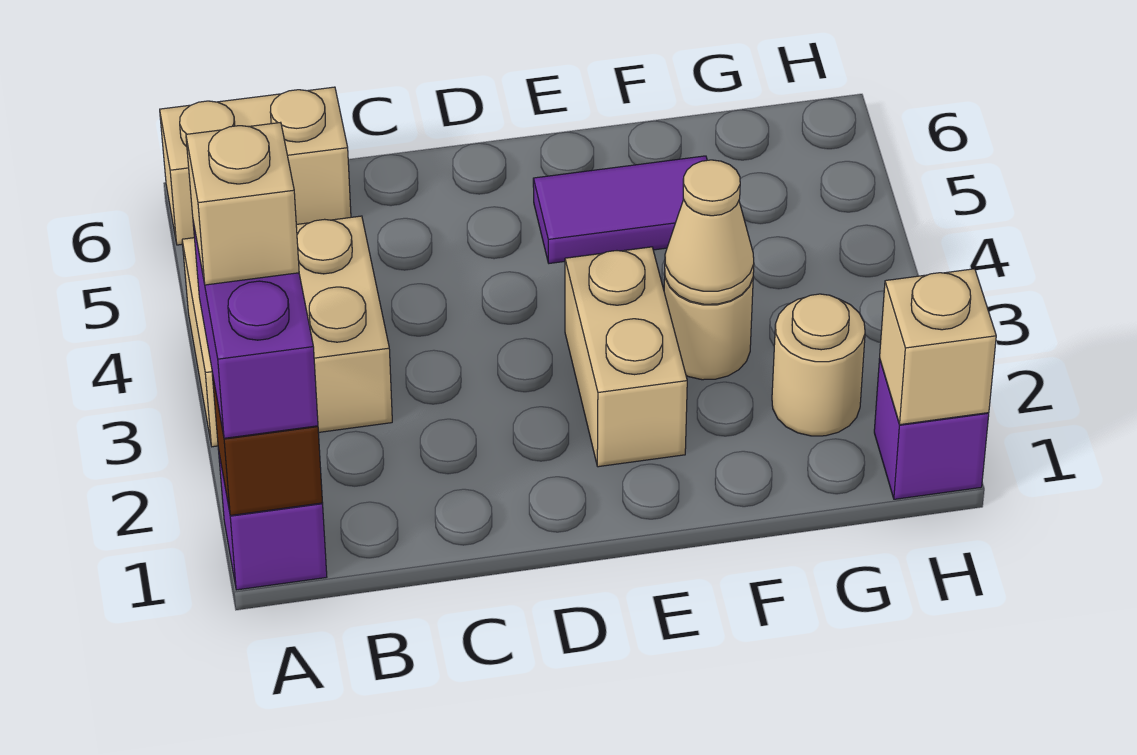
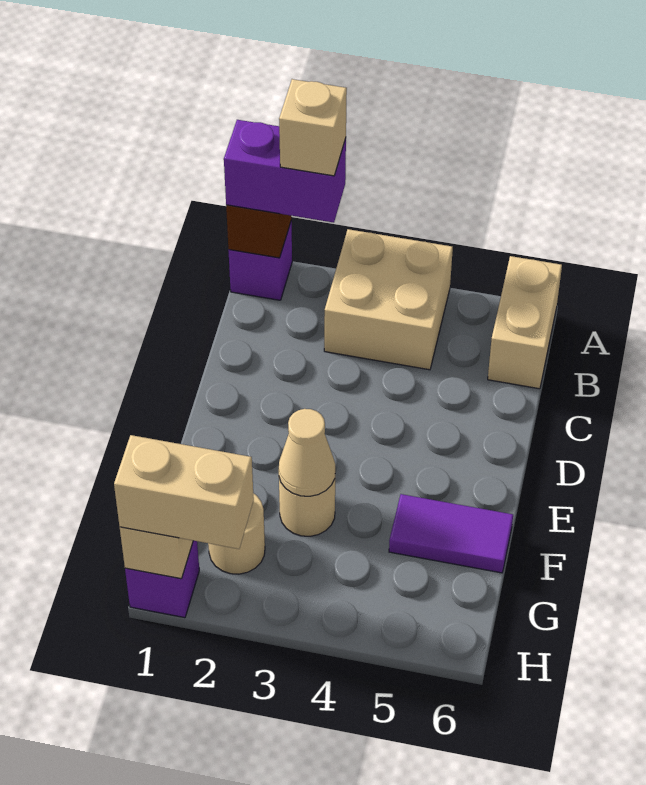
tan brick E2:E3 level 1 -> tan brick H1:H2 level 3
purple tile E5:F5 level 1 -> purple tile F5:F6 level 1

